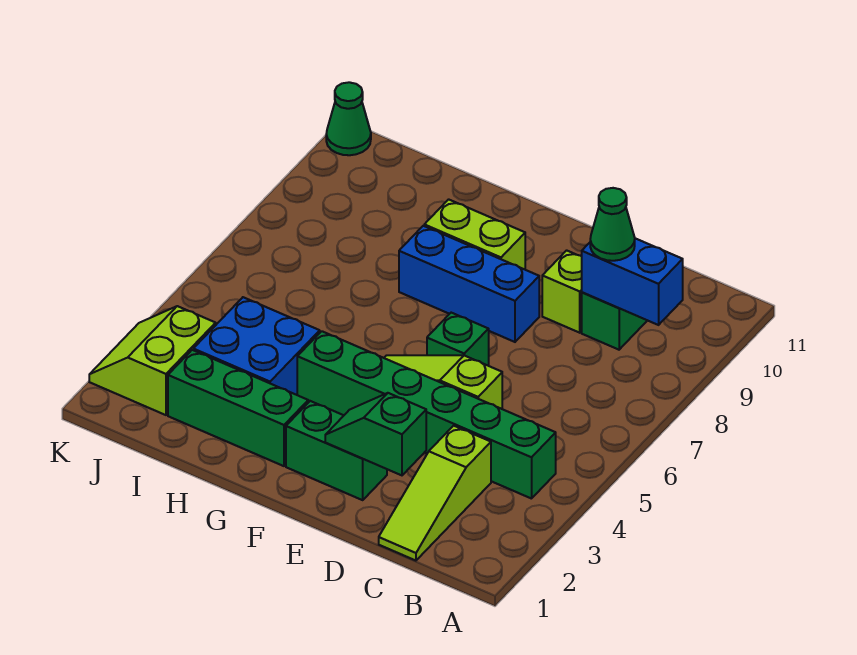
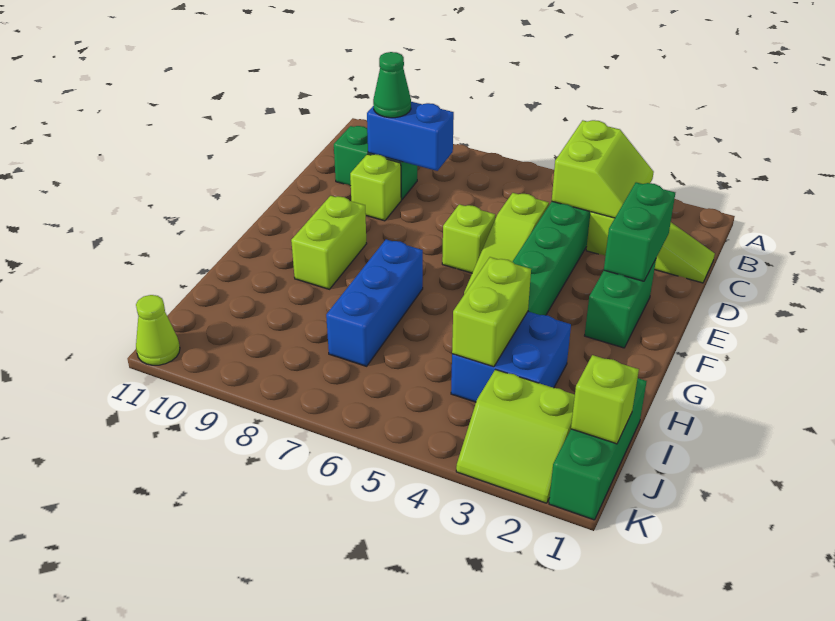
none -> lime slope B3:C4 level 2 top 4
blue brick B9:C9 level 2 -> blue brick C8:C9 level 2
green slope D2:E2 level 2 top D -> green brick D2:E2 level 2
green brick E6 level 1 -> lime brick E6 level 1
blue brick E8:G8 level 1 -> blue brick G7:I7 level 1
green brick G2:I2 level 1 -> green brick I1:K1 level 1
none -> lime brick H4:I4 level 2
none -> lime brick J1 level 2
green cone K11 level 1 -> lime cone K11 level 1

